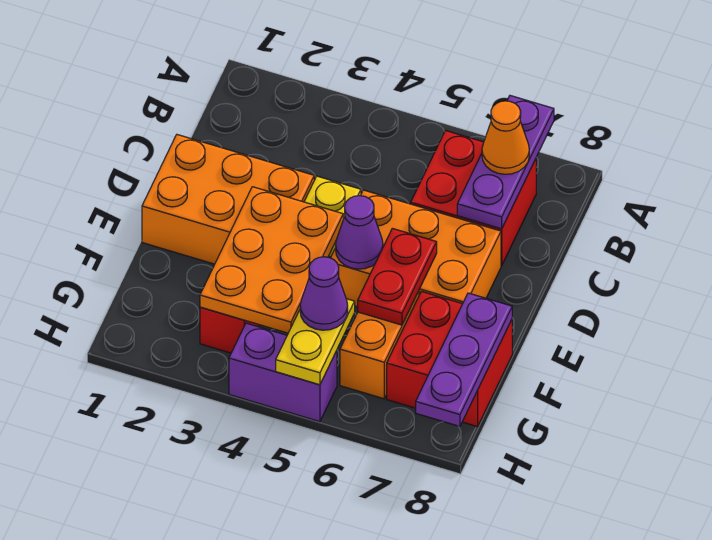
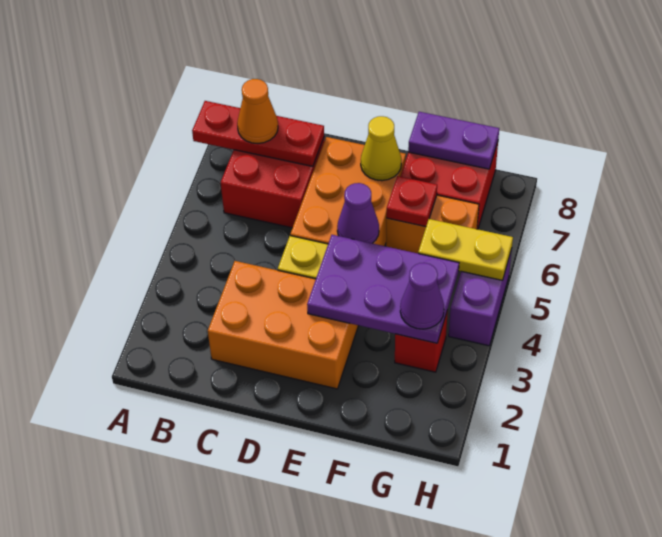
purple plate A7:C7 level 2 -> red plate A7:C7 level 2
orange brick D1:E3 level 1 -> orange brick C2:E3 level 1
orange plate E3:G4 level 2 -> purple plate E3:G4 level 2
red plate E6:F6 level 2 -> red plate F6 level 2
none -> yellow cone E7 level 2
purple plate F8:H8 level 2 -> purple plate F8:G8 level 2
purple cone G5 level 3 -> purple cone G3 level 3

